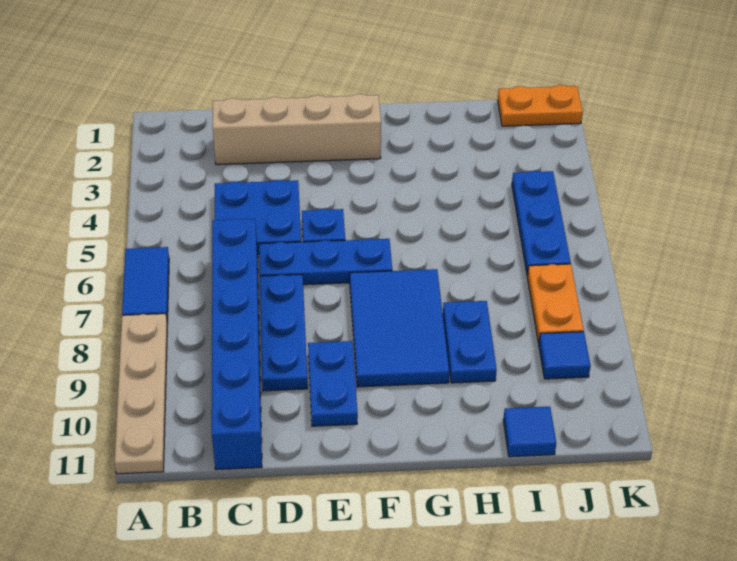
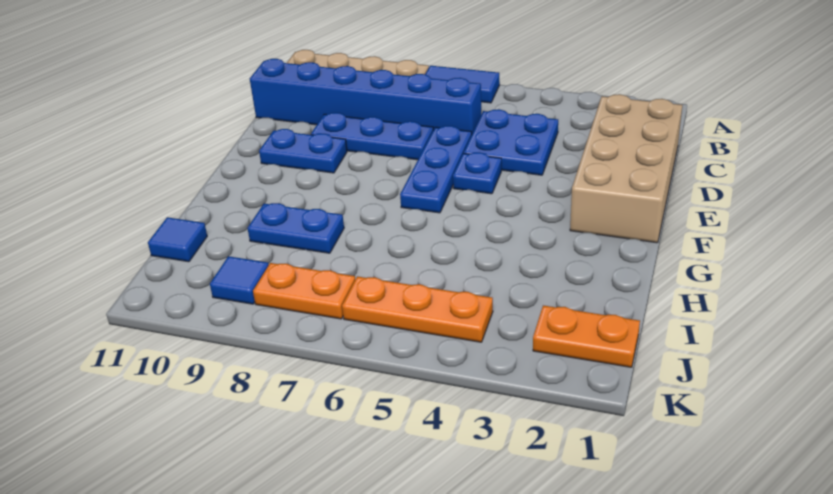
tan brick C2:F2 level 1 -> tan brick C1:F2 level 1
blue tile F7:G9 level 1 -> none
orange plate J1:K1 level 1 -> orange plate J1:J2 level 1
blue plate J4:J6 level 1 -> orange plate J4:J6 level 1

